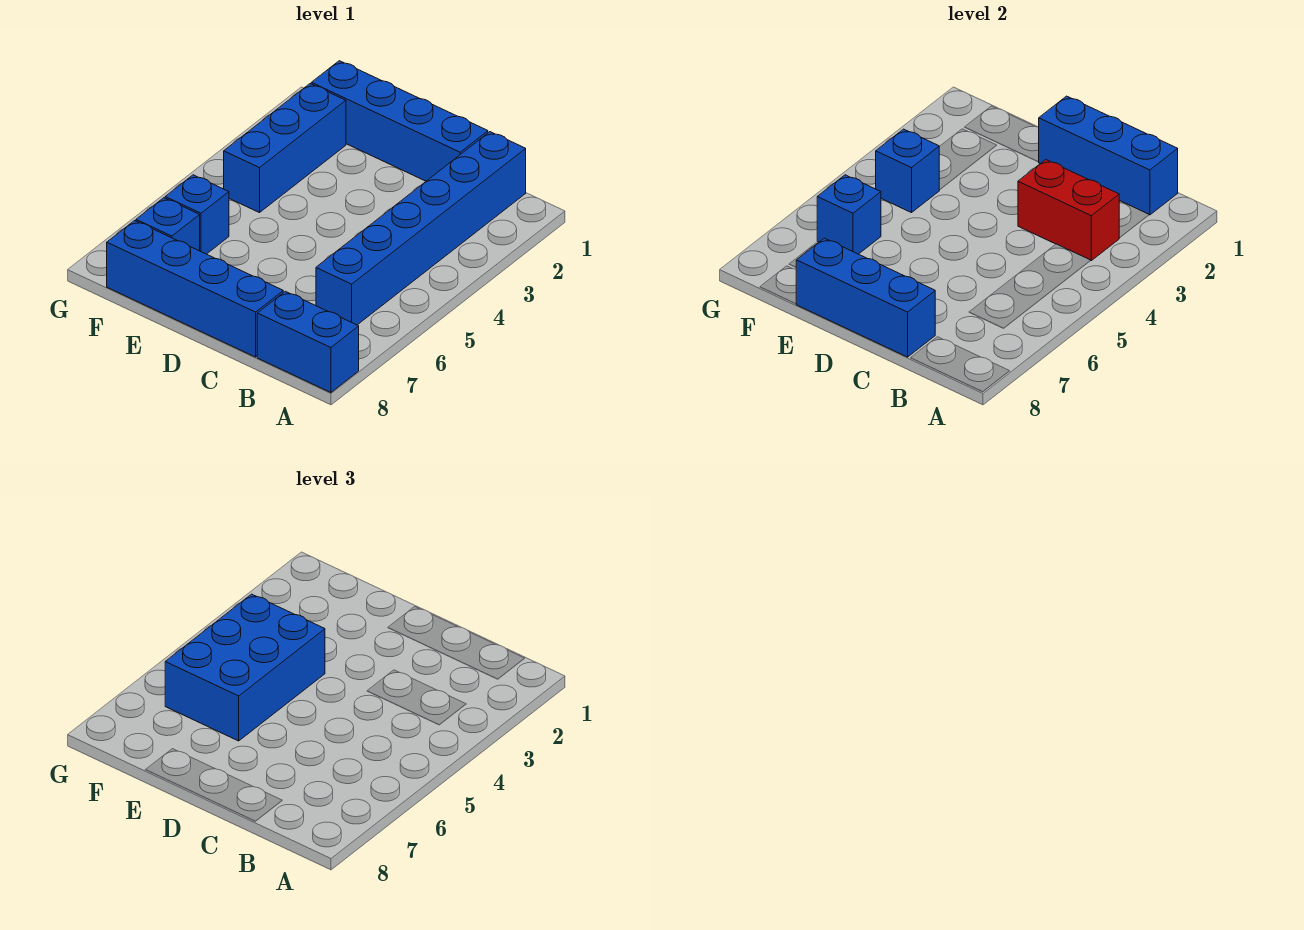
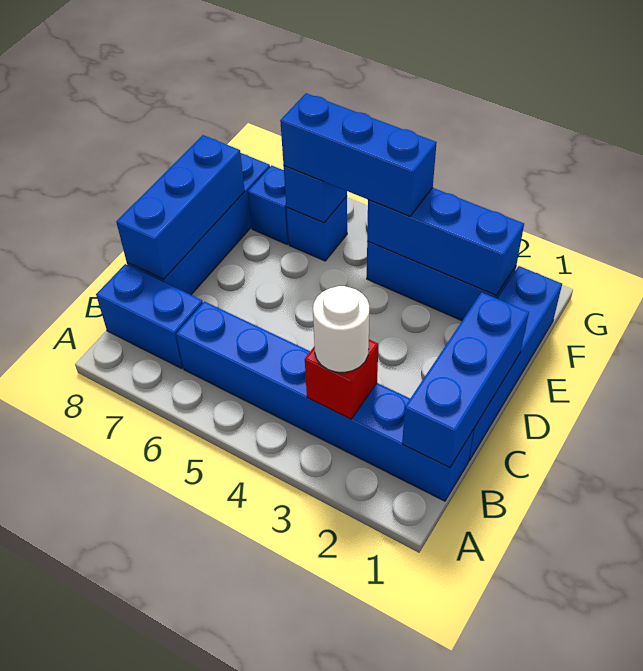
blue brick A8:B8 level 1 -> blue brick B7:B8 level 1
red brick B3:C3 level 2 -> red brick B3 level 2
none -> white round brick B3 level 3
blue brick E4:F6 level 3 -> blue brick F4:F6 level 3
blue brick F4 level 2 -> blue brick F2:F4 level 2

